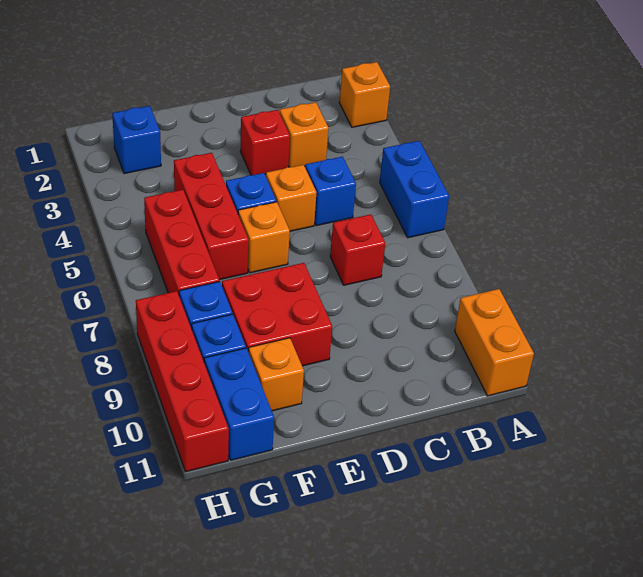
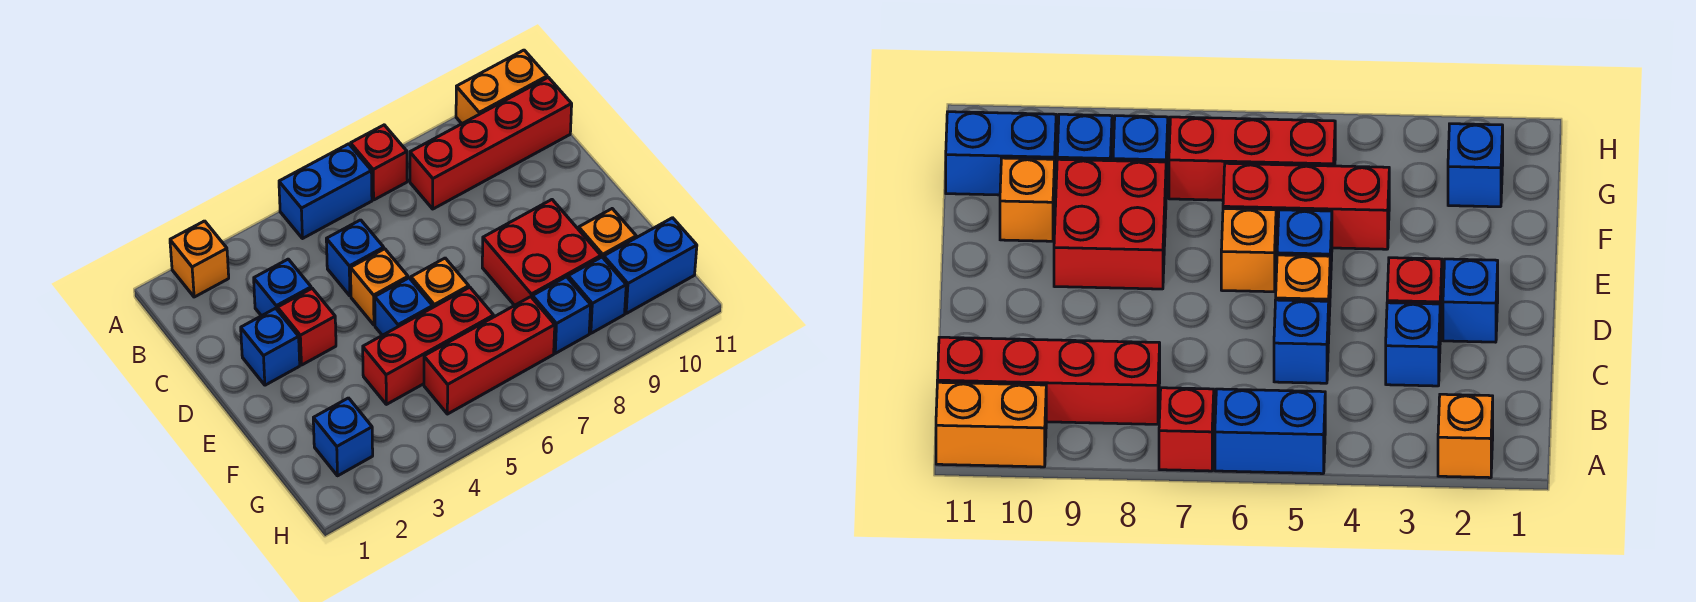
orange brick C3 level 1 -> blue brick C3 level 1
red brick C7 level 1 -> red brick A7 level 1
none -> blue brick D2 level 1
red brick H8:H11 level 1 -> red brick B8:B11 level 1

